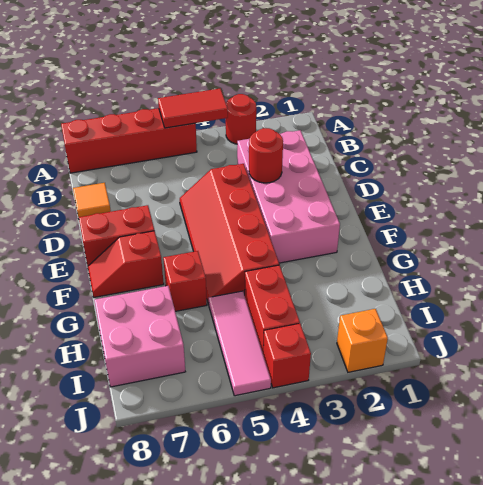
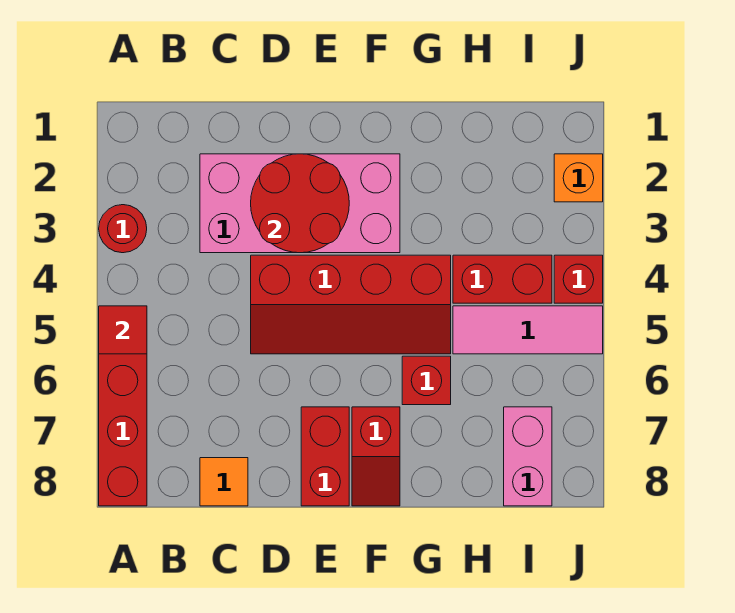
red tile A4:A5 level 2 -> red tile A5 level 2
red round brick D3 level 2 -> red round brick D2:E3 level 2
pink brick H7:I8 level 1 -> pink brick I7:I8 level 1

